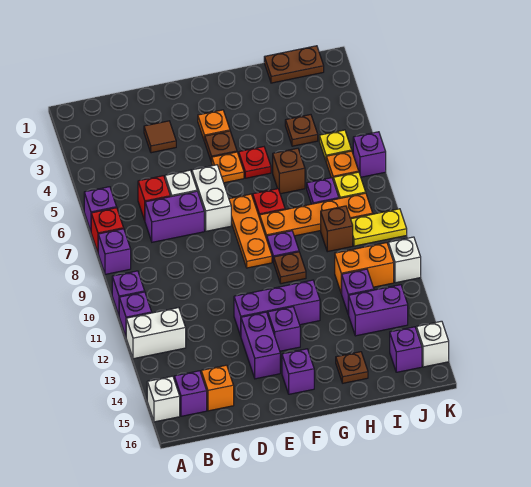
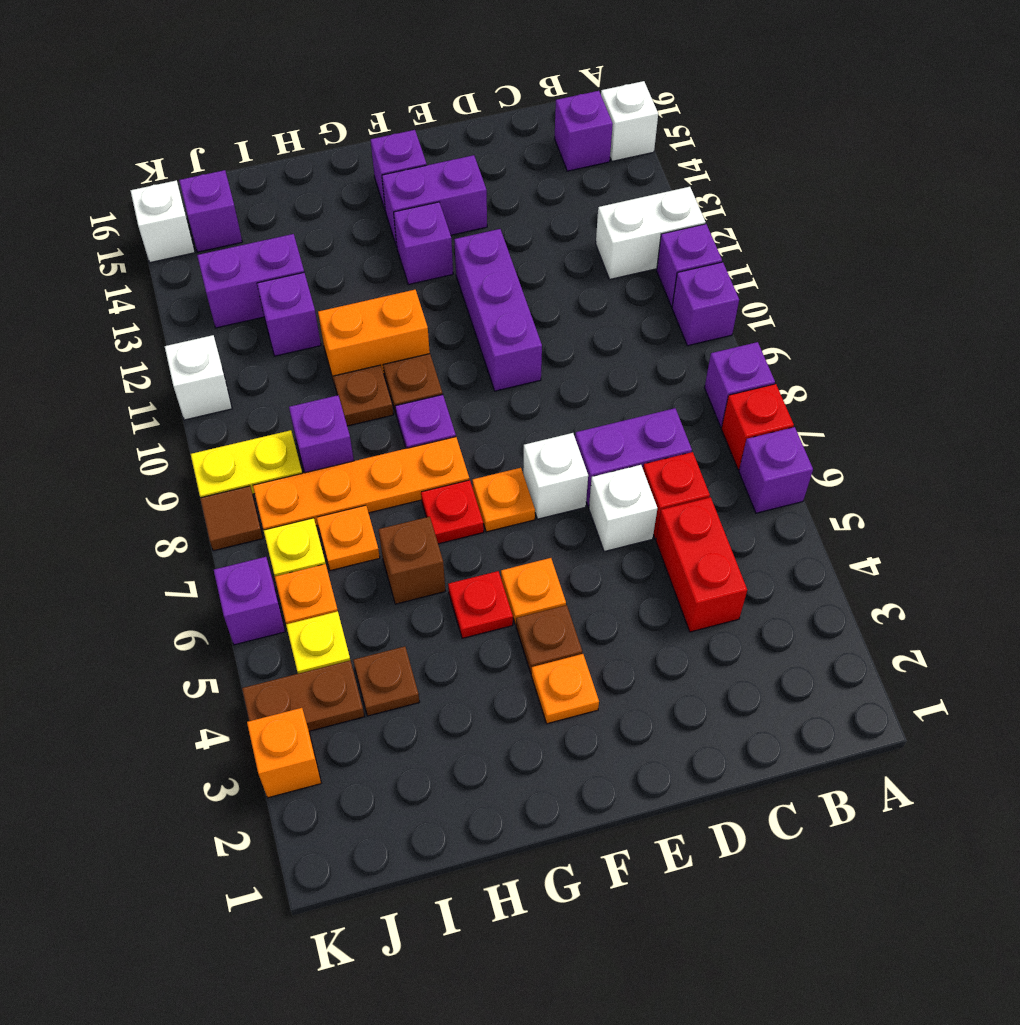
none -> red brick C4:C5 level 1
orange brick C15 level 1 -> orange brick K3 level 1
brown tile D3 level 1 -> brown tile K8 level 1
white brick E6:E7 level 1 -> white brick E7 level 1
purple brick E12:G12 level 1 -> purple brick E10:E12 level 1
purple brick E13:E14 level 1 -> purple brick E14:F14 level 1
orange plate F7:F9 level 1 -> orange plate F7 level 1
brown plate H15 level 1 -> brown plate H10 level 1
brown plate I1:J1 level 1 -> brown plate J4:K4 level 1
purple plate I7 level 1 -> orange plate I7 level 1
brown brick I9 level 1 -> purple brick I9 level 1
orange brick I11:J11 level 1 -> orange brick G11:H11 level 1

